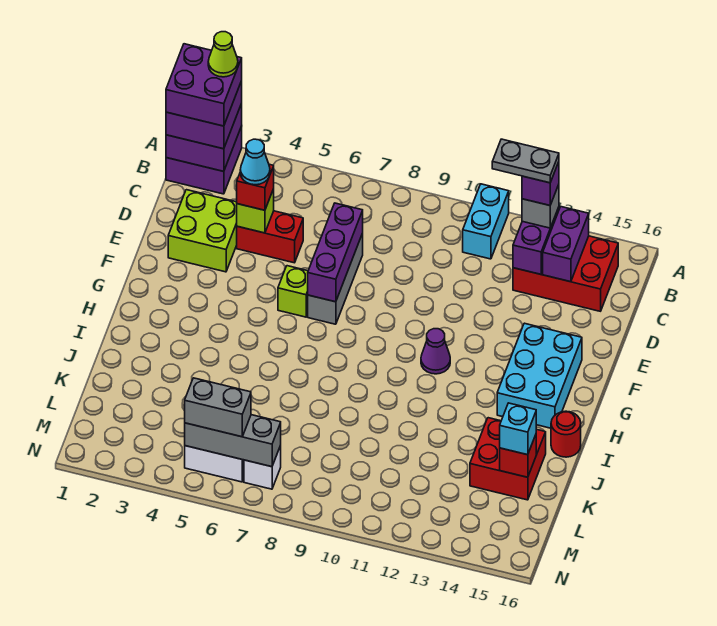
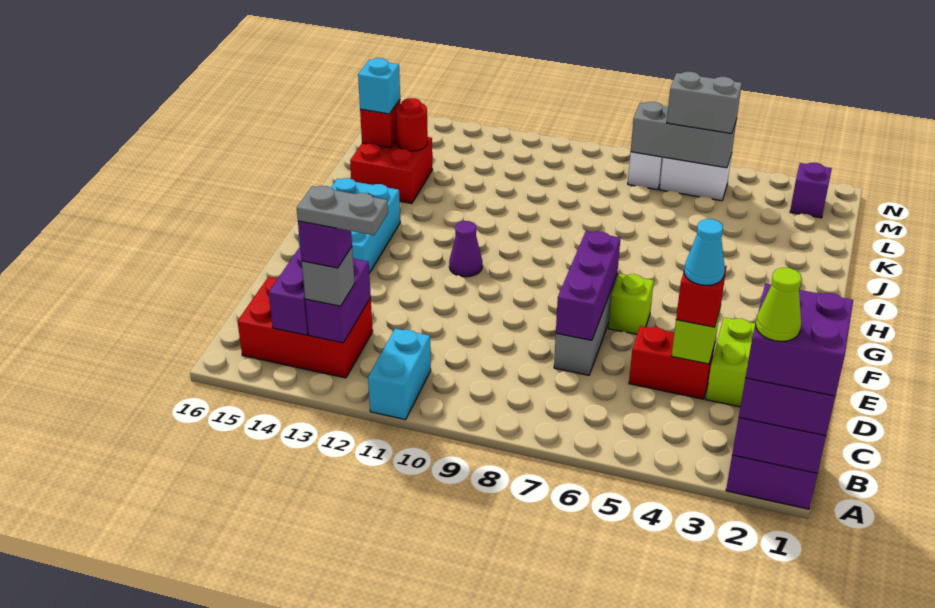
red round brick I16 level 1 -> red round brick K14 level 2
none -> purple brick M2 level 1

